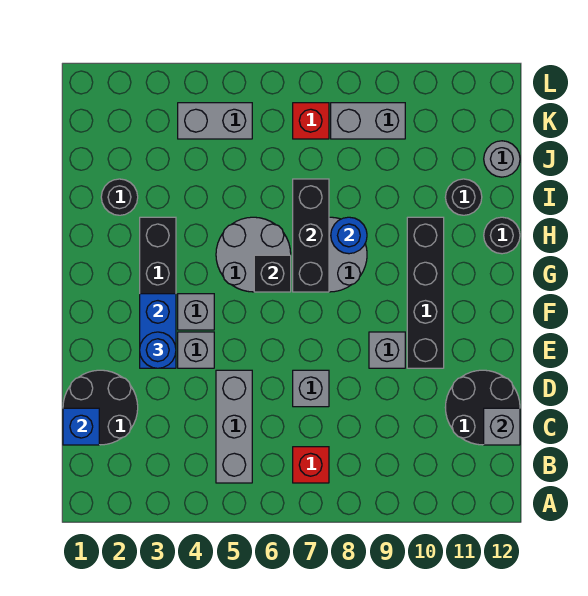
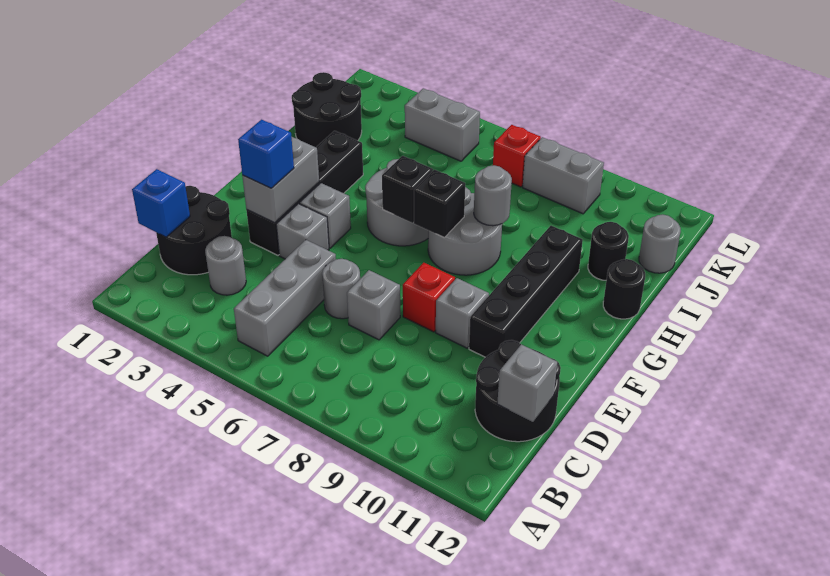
red brick B7 level 1 -> red brick E8 level 1
none -> grey round brick C3 level 1
none -> grey round brick D6 level 1
blue brick E3:F3 level 2 -> grey brick E3:F3 level 2
blue round brick E3 level 3 -> blue brick E3 level 3
black brick G7:I7 level 2 -> black brick G7 level 2
blue round brick H8 level 2 -> grey round brick H8 level 2
black round brick I2 level 1 -> black round brick I1:J2 level 1

